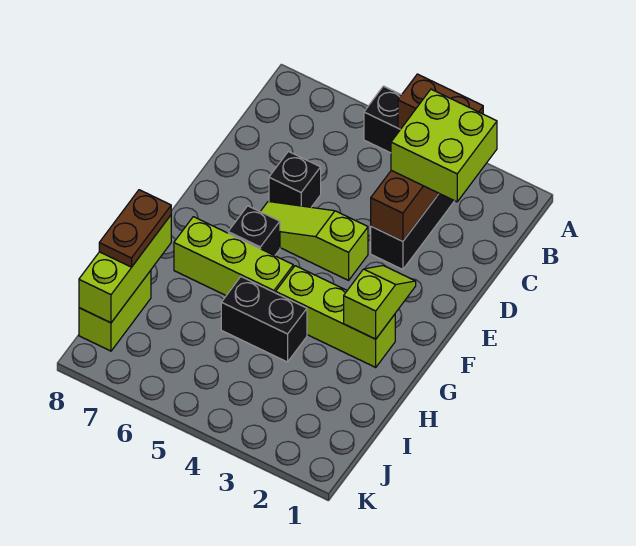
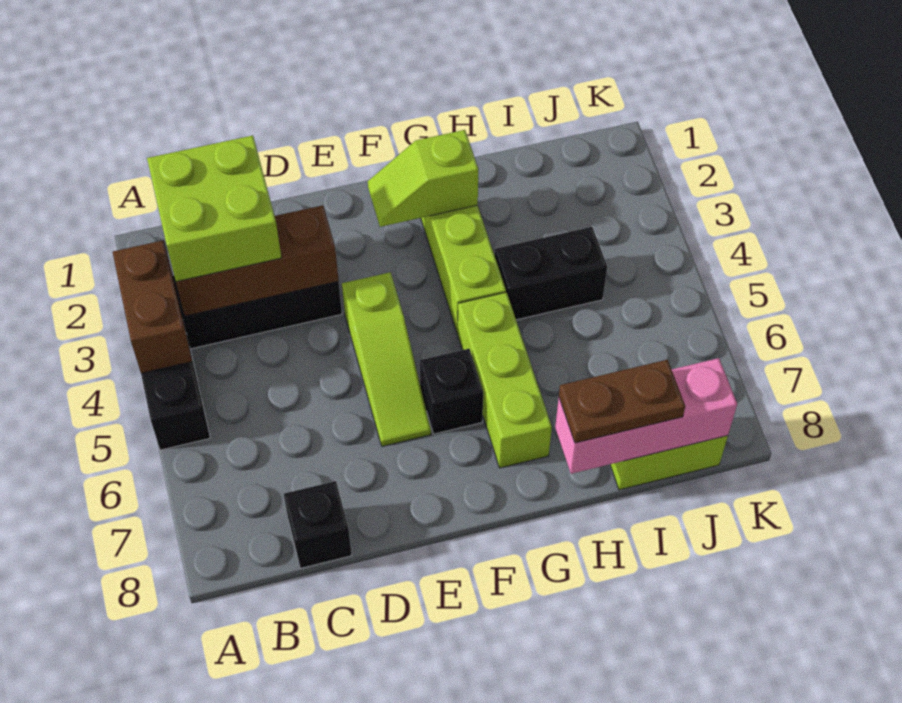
black brick D6 level 1 -> black brick C8 level 1
black brick H4:H5 level 1 -> black brick H4:I4 level 1
lime brick H8:J8 level 2 -> pink brick H8:J8 level 2

